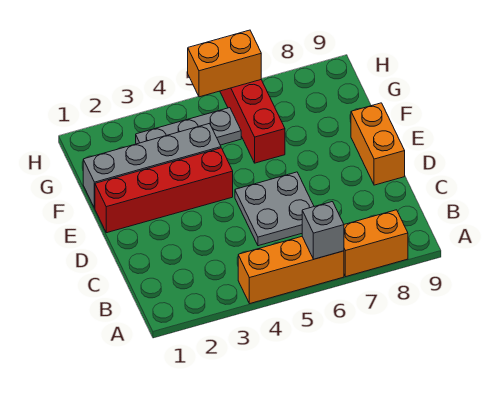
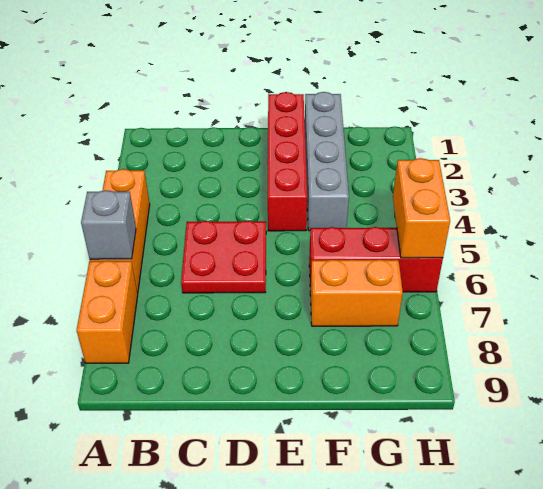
grey plate C5:D6 level 1 -> red plate C5:D6 level 1
orange brick D9:E9 level 1 -> orange brick F7:G7 level 1
grey plate G3:G5 level 1 -> none

